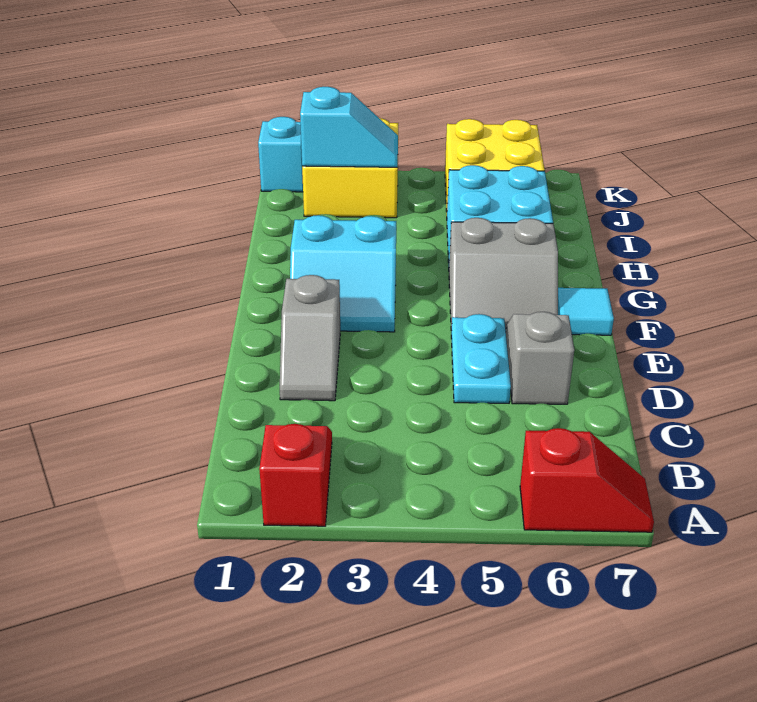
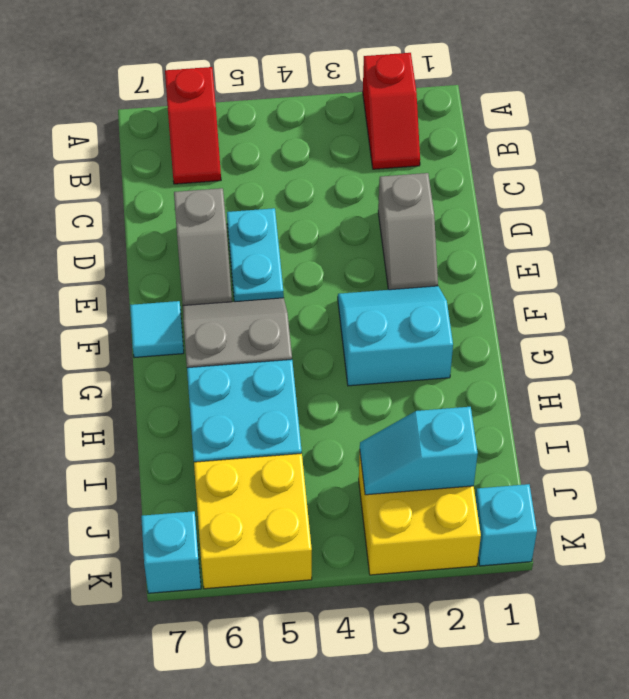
red slope A6:A7 level 1 top 6 -> red slope A6:B6 level 1 top A
grey slope D2:E2 level 1 top E -> grey slope D2:E2 level 1 top D
none -> cyan brick K7 level 1

